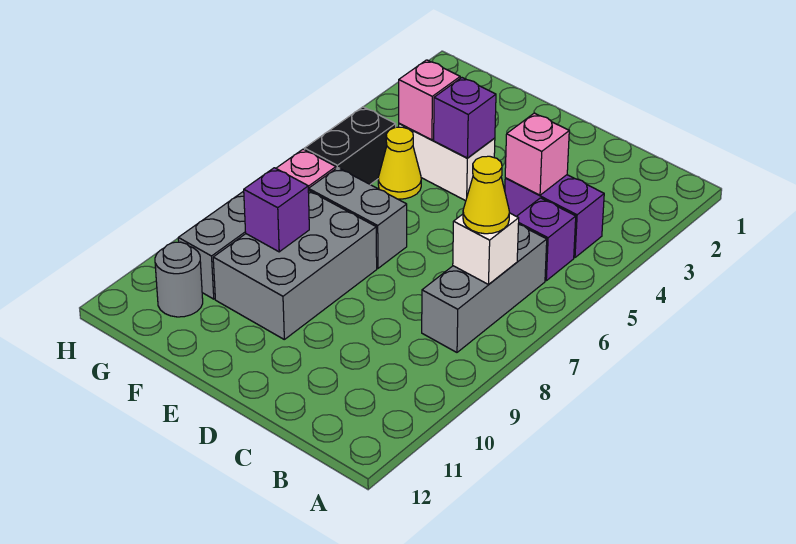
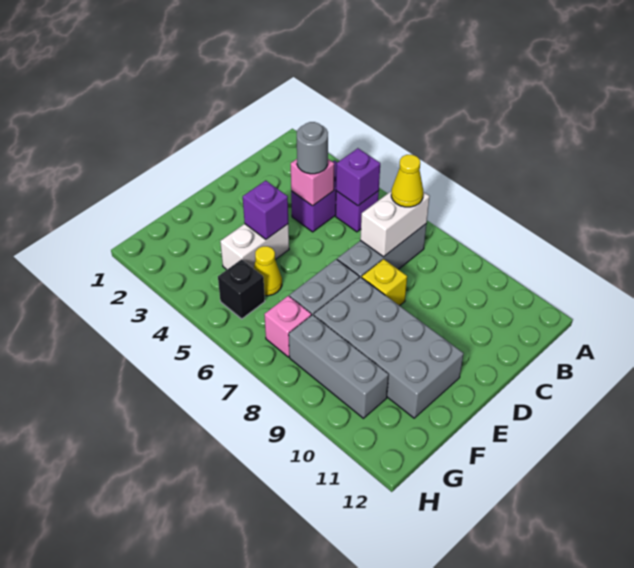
grey brick B6:B8 level 1 -> grey brick B7:D7 level 1
white brick B7 level 2 -> white brick B7:C7 level 2
none -> yellow brick D8 level 1
grey brick E8:F10 level 1 -> grey brick E8:F11 level 1
pink brick F4 level 2 -> none
purple brick F9 level 2 -> purple brick B5 level 2
black brick G5:G6 level 1 -> black brick G5 level 1
grey round brick G11 level 1 -> grey round brick C4 level 3

